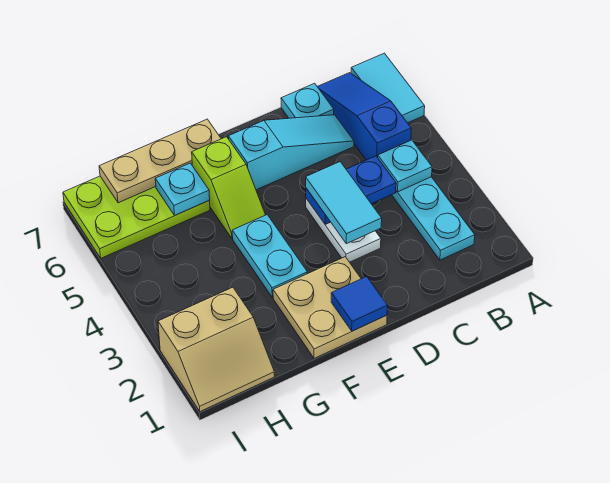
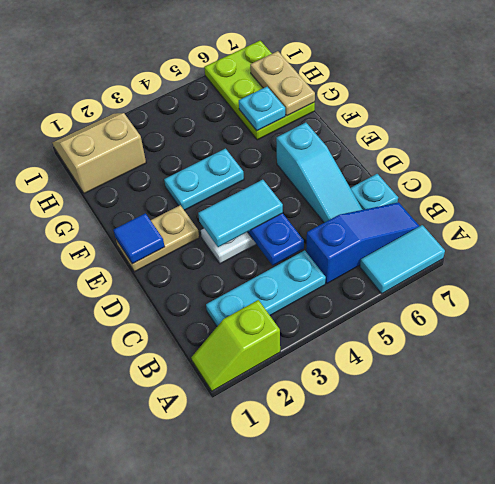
cyan plate B4 level 2 -> none
tan plate E1:F2 level 1 -> tan plate E1:E2 level 1
lime slope F5:F6 level 1 top 6 -> lime slope A1:A2 level 1 top 2
tan plate F7:H7 level 2 -> tan plate G7:H7 level 2
tan slope H1:I2 level 1 top 2 -> tan slope H1:I2 level 1 top H

